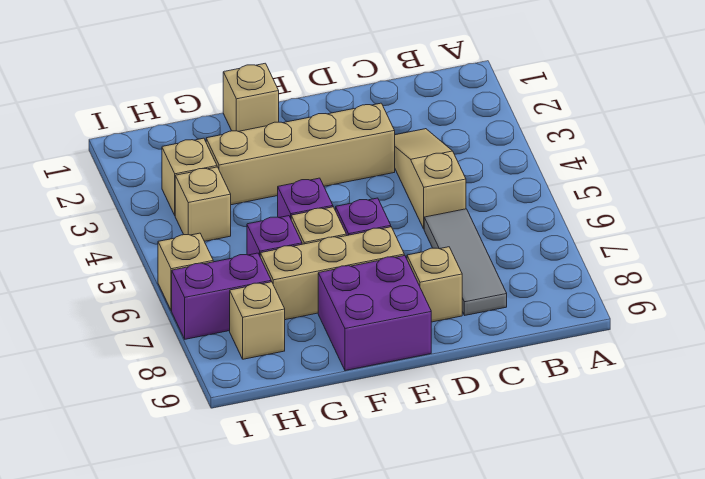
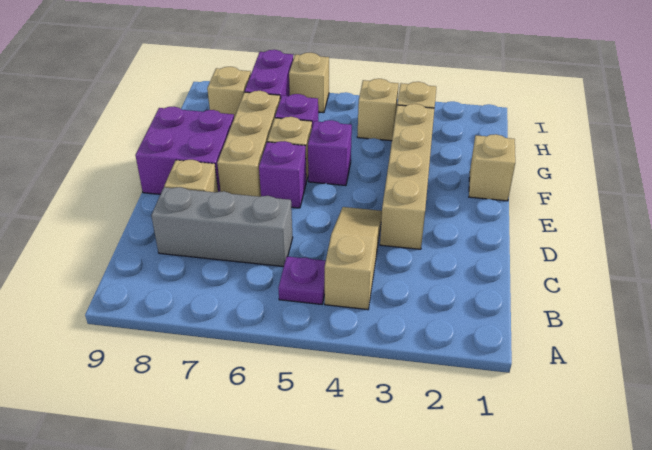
none -> purple plate B5 level 1
tan slope C3:C5 level 1 top 5 -> tan slope B4:D4 level 1 top B
grey tile C6:C8 level 1 -> grey brick C6:C8 level 1

